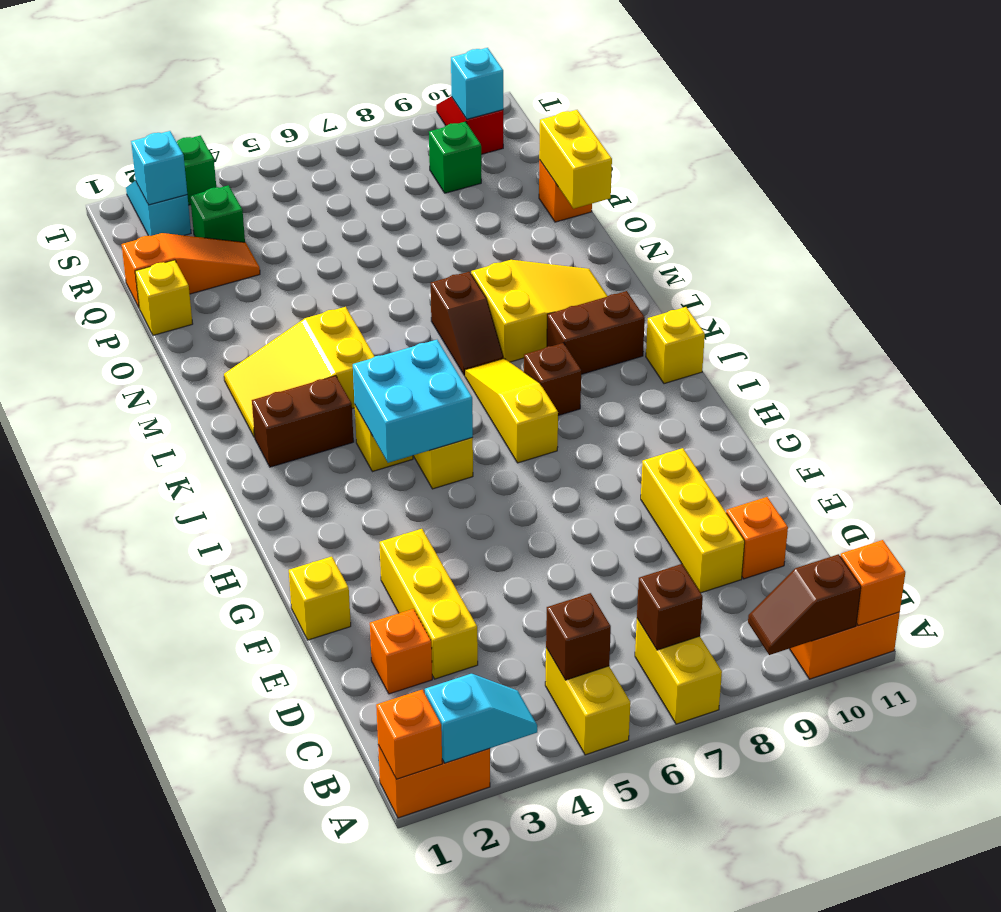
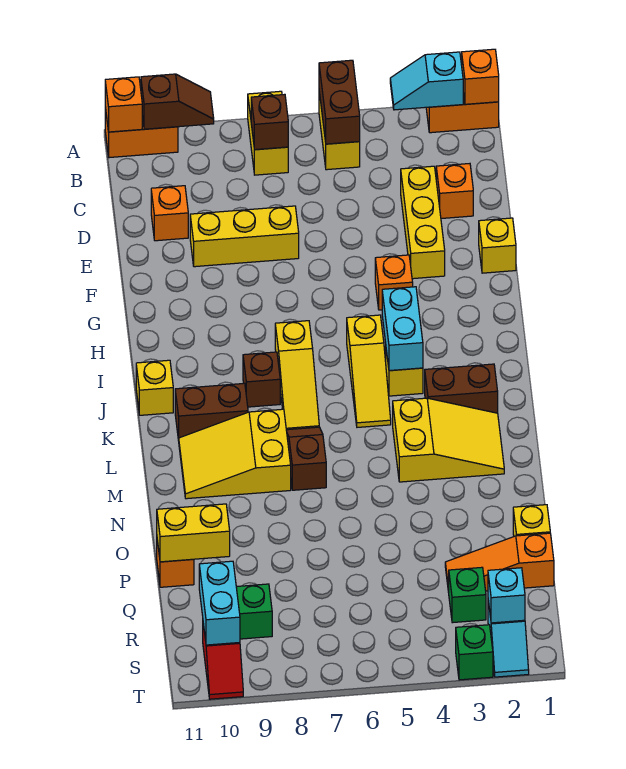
brown brick B5 level 2 -> brown brick A5:B5 level 2
yellow brick D9:F9 level 1 -> yellow brick E7:E9 level 1
none -> orange brick G4 level 1
cyan brick I4:J5 level 2 -> cyan brick I4:J4 level 2
yellow brick O11:P11 level 2 -> yellow brick P10:P11 level 2
cyan brick S10 level 2 -> cyan brick R10:S10 level 2

